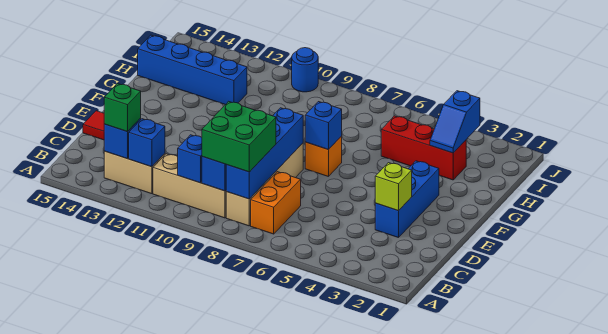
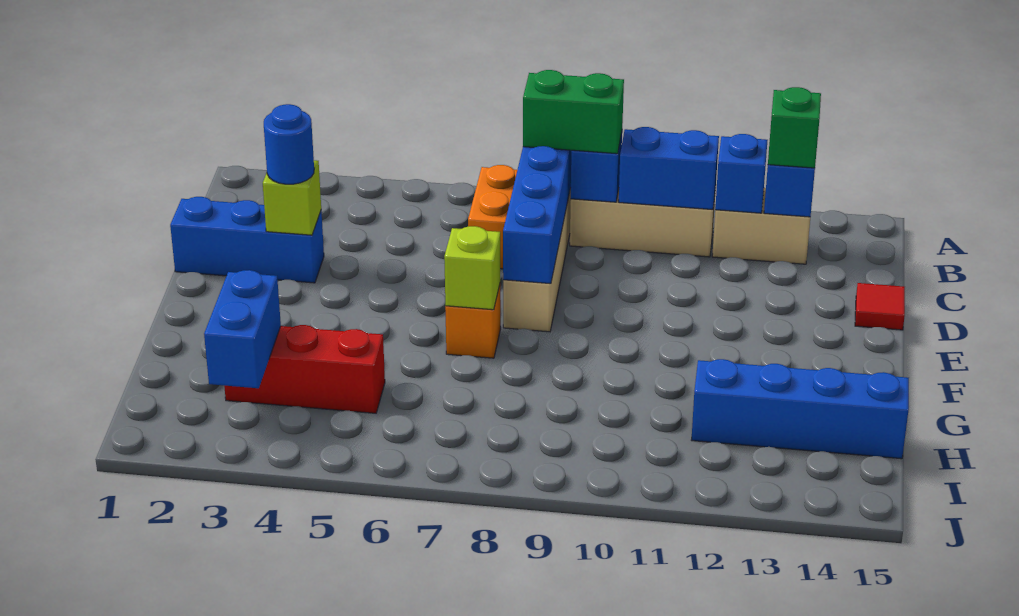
green brick B8:C9 level 3 -> green brick B8:B9 level 3
blue brick B10 level 2 -> blue brick B10:B11 level 2
blue brick D3:F3 level 1 -> blue brick D1:D3 level 1
blue brick F7 level 2 -> lime brick F7 level 2
blue slope H3:I3 level 2 top I -> blue brick H3:I3 level 2
blue round brick J10 level 1 -> blue round brick D3 level 3

